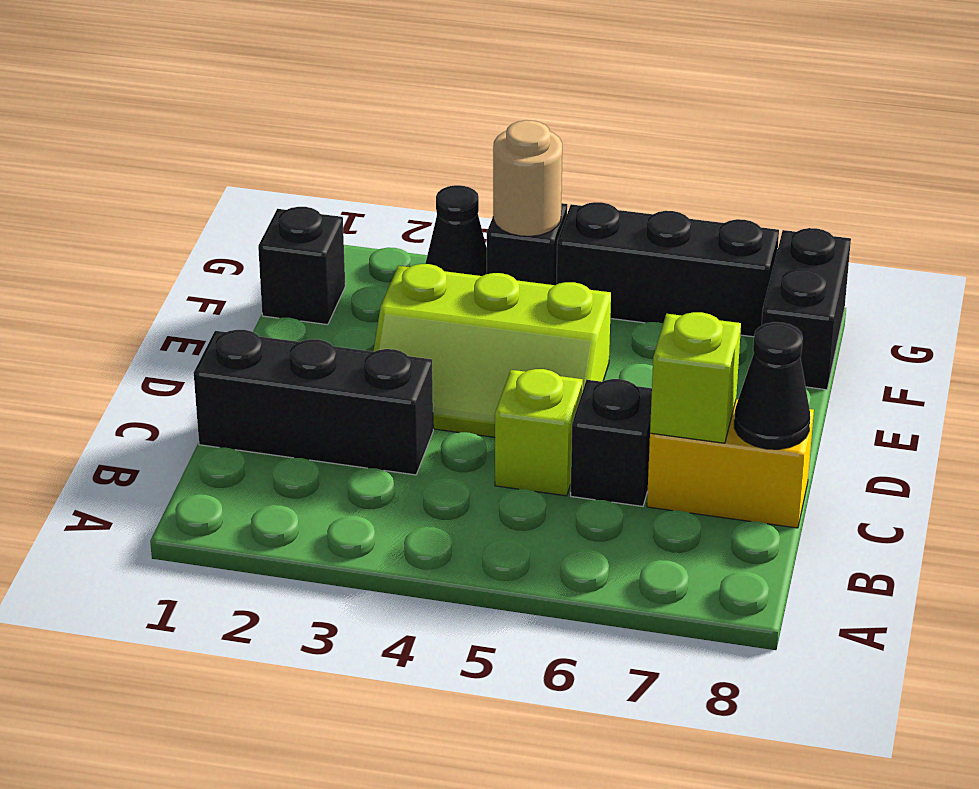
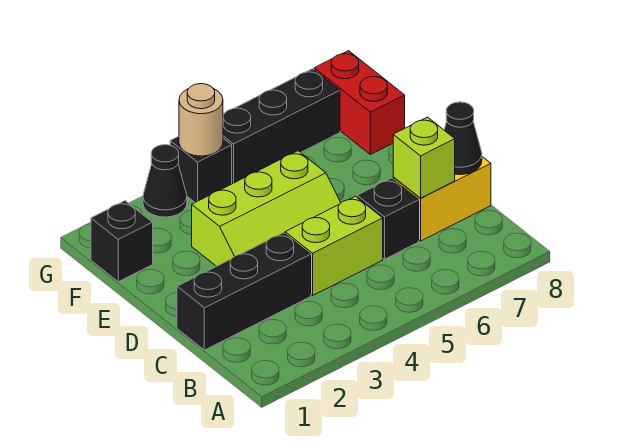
lime brick C5 level 1 -> lime brick C4:C5 level 1
black brick F8:G8 level 1 -> red brick F8:G8 level 1

